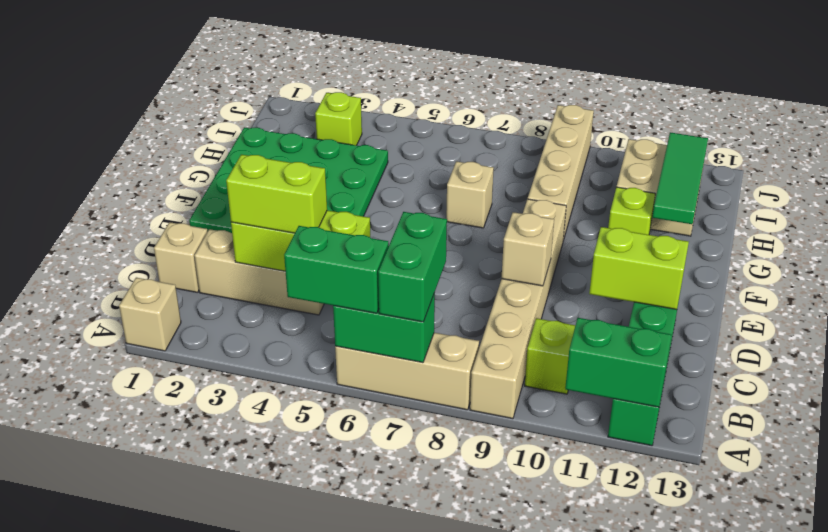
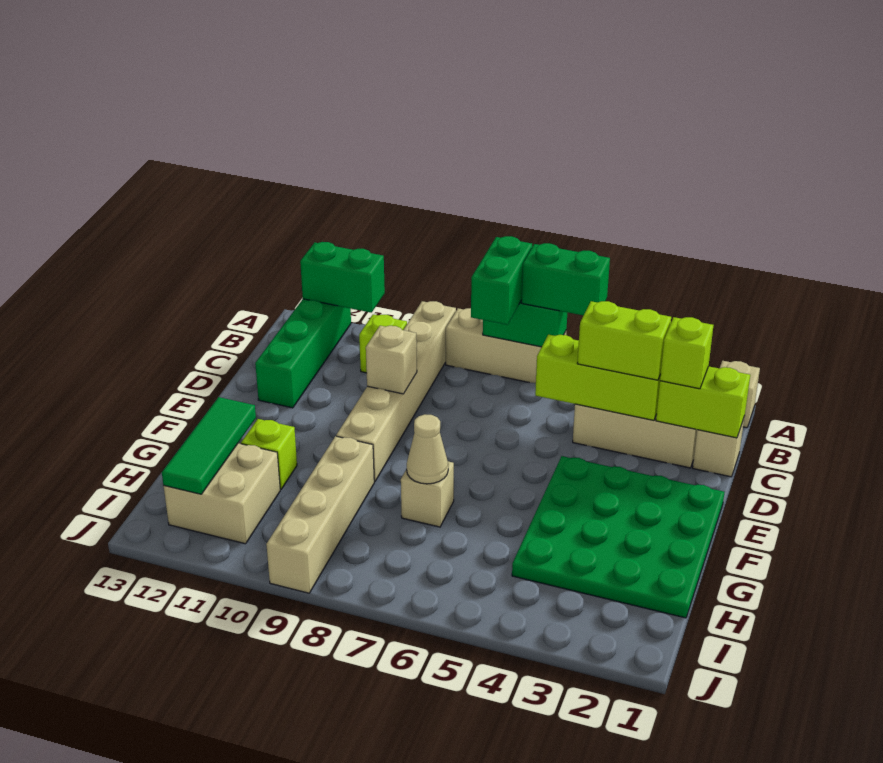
lime brick D11:D12 level 2 -> lime brick C1:C2 level 2
none -> tan cone G7 level 2
lime brick I3 level 1 -> lime brick C2 level 3

